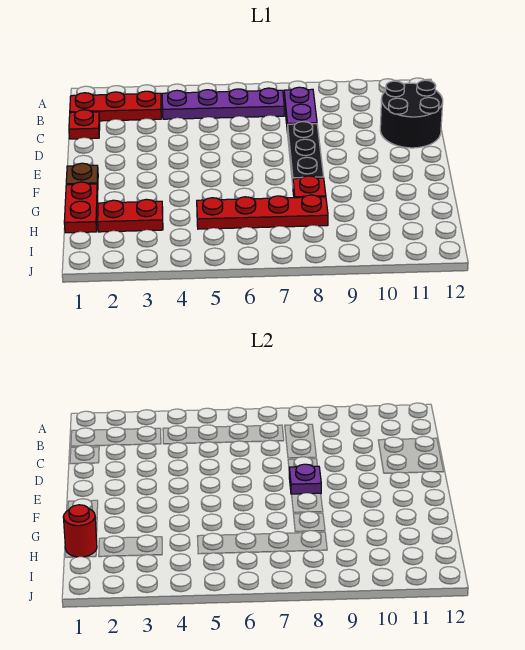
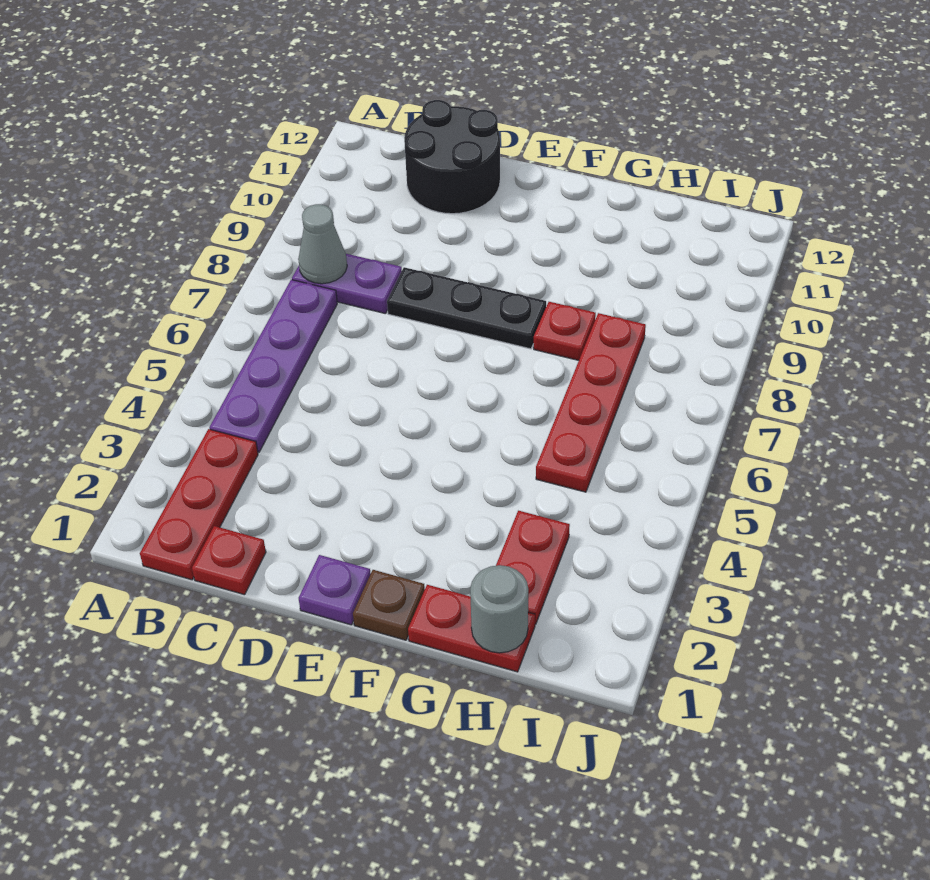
none -> grey cone B8 level 2
purple plate E8 level 2 -> purple plate E1 level 1
red round brick H1 level 2 -> grey round brick H1 level 2

